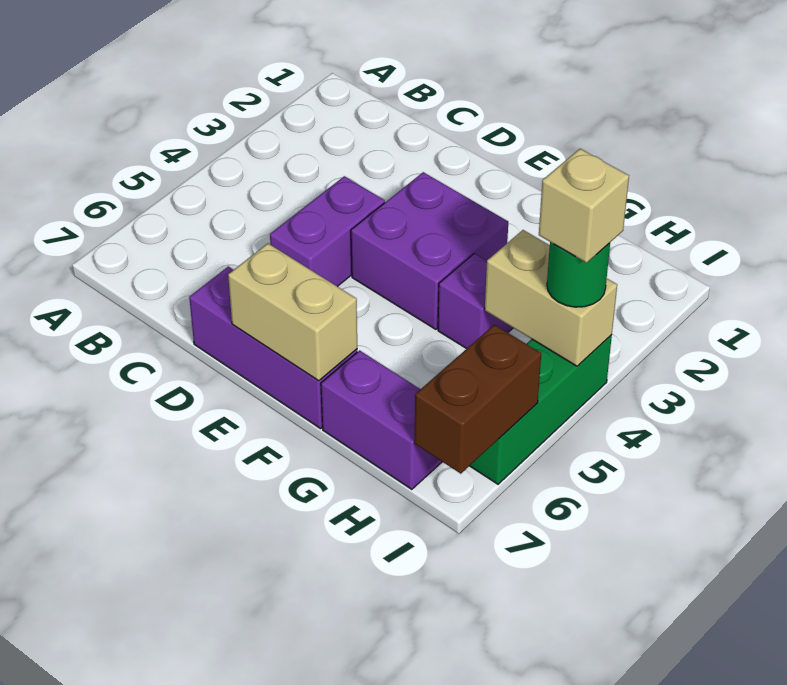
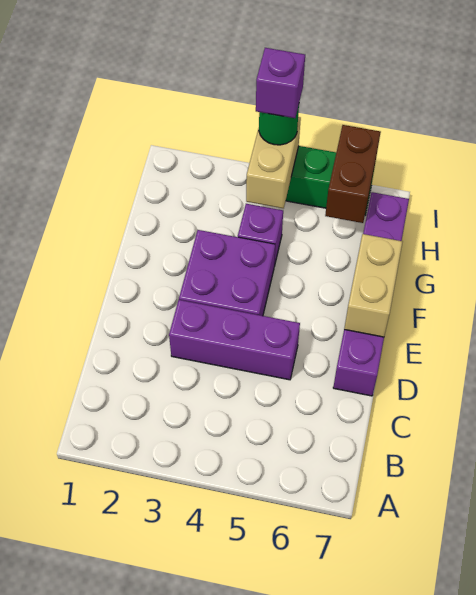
purple brick D4:D5 level 1 -> purple brick D3:D5 level 1
tan brick I4 level 4 -> purple brick I4 level 4
brown brick I6:I7 level 2 -> brown brick H6:I6 level 2

